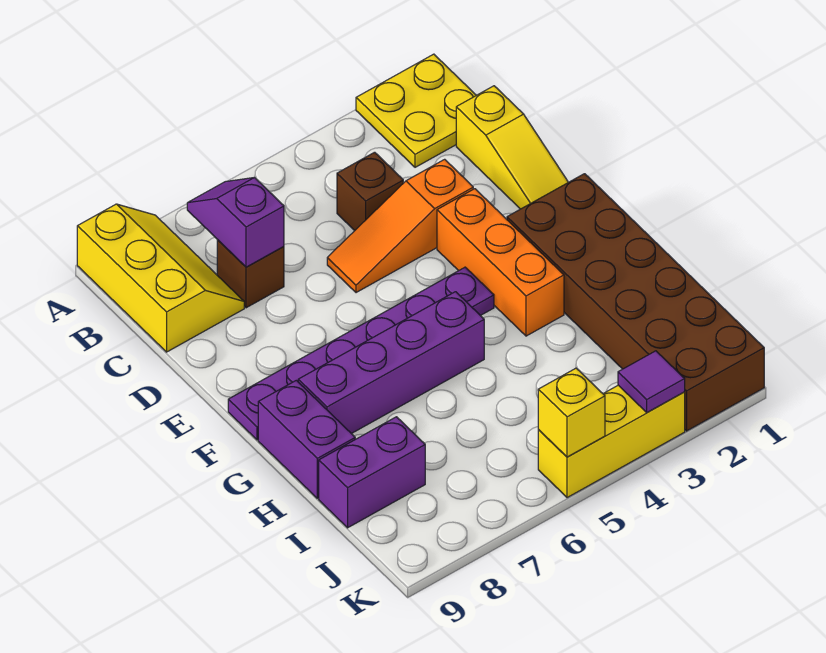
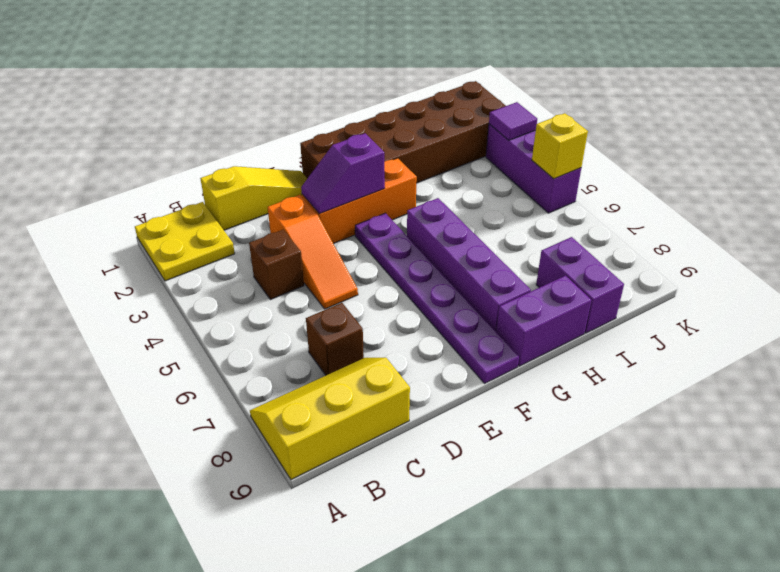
purple slope B7:C7 level 2 top C -> purple slope E3:F3 level 2 top F
yellow brick K3:K5 level 1 -> purple brick K3:K5 level 1

